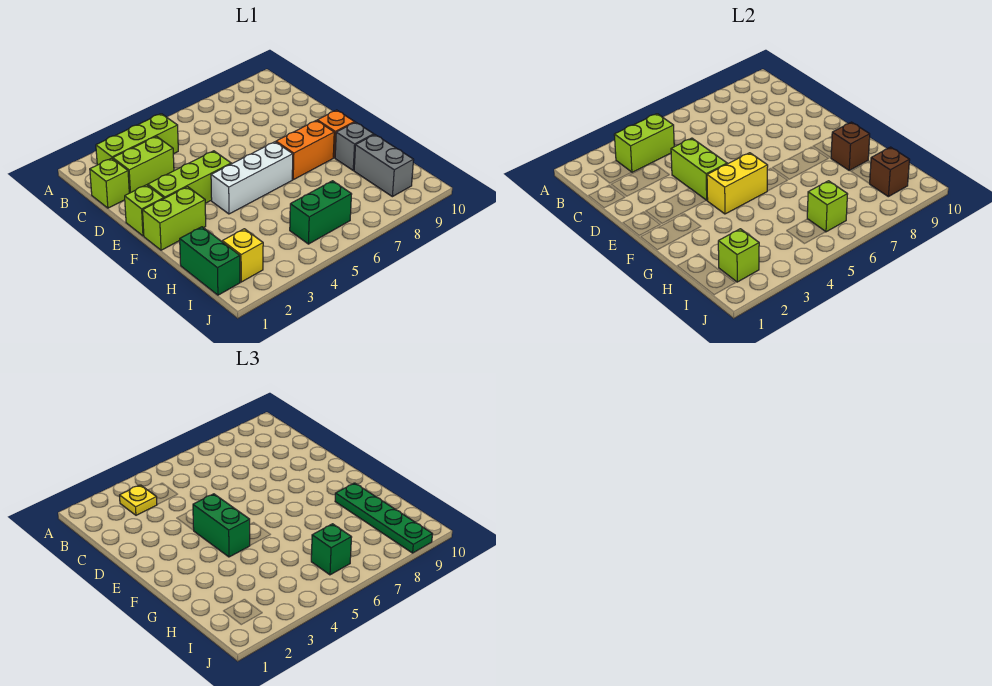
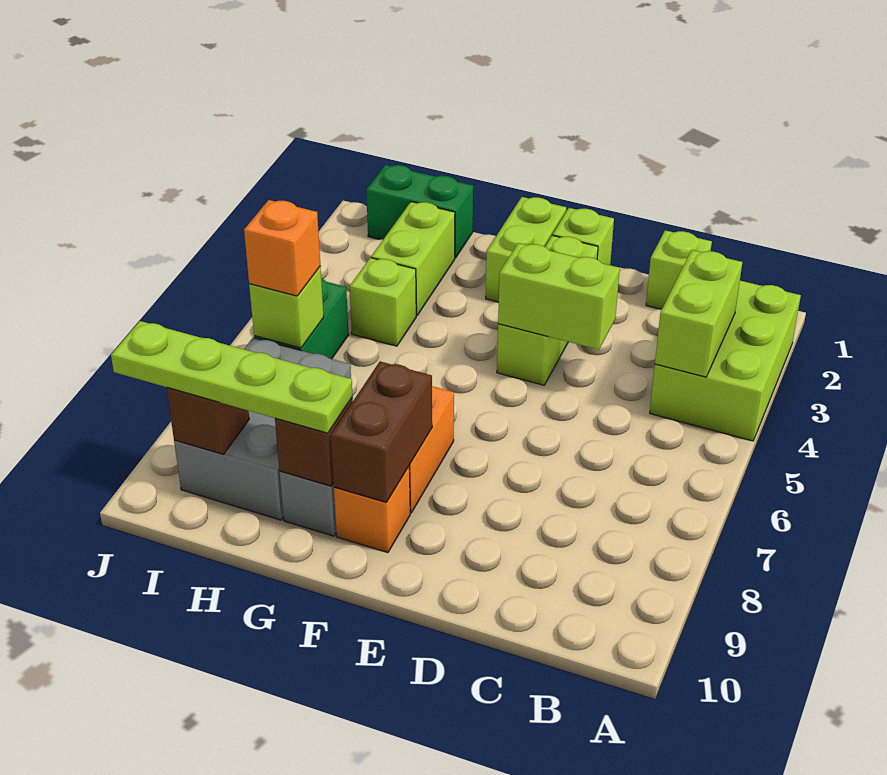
lime brick B2:B4 level 1 -> lime brick A2:B4 level 1
yellow plate B3 level 3 -> none
lime brick C2:C3 level 1 -> lime brick H2:H3 level 1
green brick E4:F4 level 3 -> none
white brick F4:F6 level 1 -> none
yellow brick F4:F5 level 2 -> none
none -> brown brick F8:F9 level 2
green plate G9:J9 level 3 -> lime plate G9:J9 level 3
grey brick H9:I9 level 1 -> grey brick H7:I9 level 1
yellow brick I2 level 1 -> none
lime brick I2 level 2 -> lime brick H4 level 1
green brick I6 level 3 -> orange brick I6 level 3

